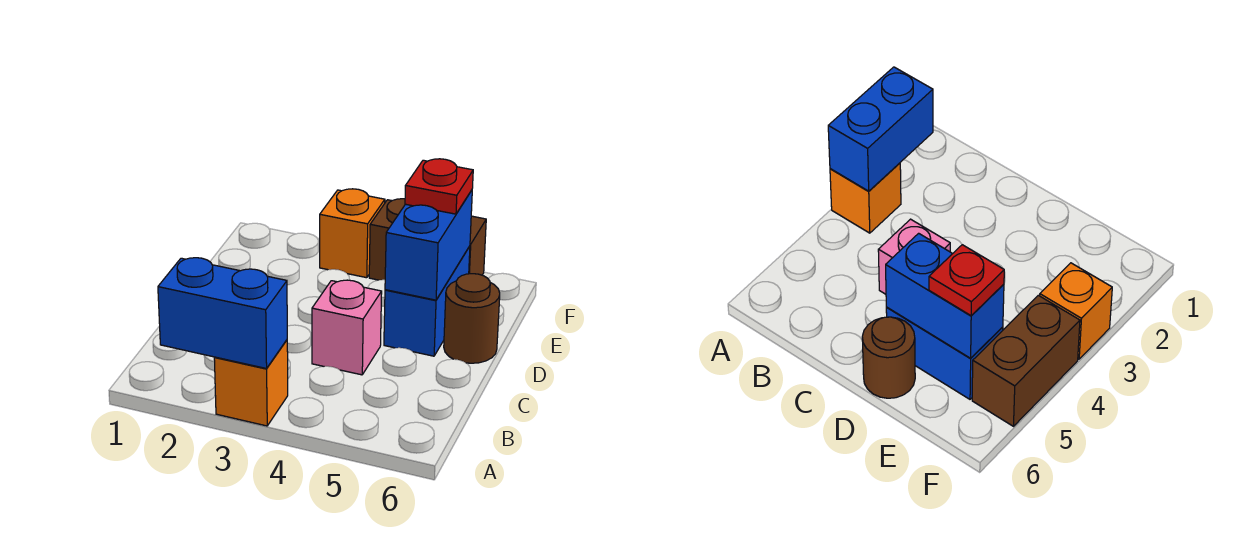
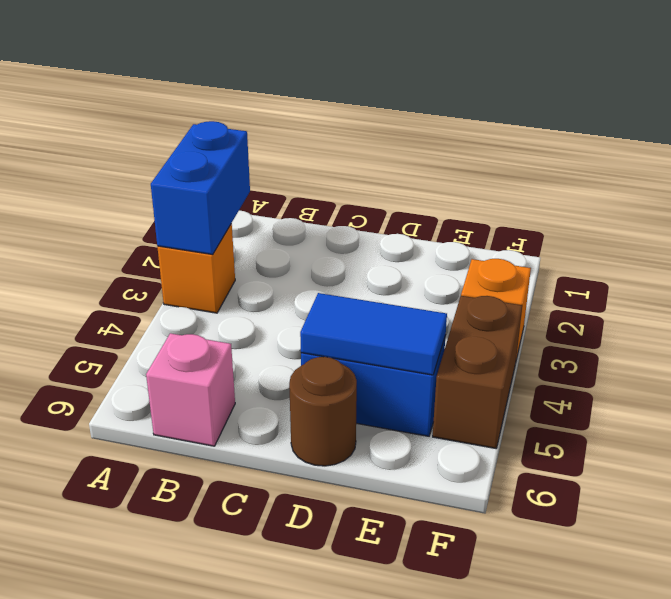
pink brick C4 level 1 -> pink brick B6 level 1
blue brick D5:E5 level 2 -> blue tile D5:E5 level 2
red plate E5 level 3 -> none

